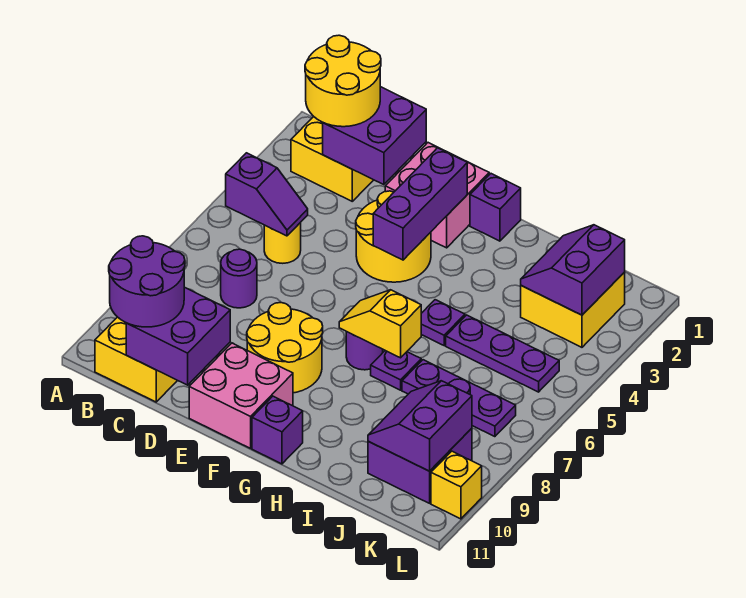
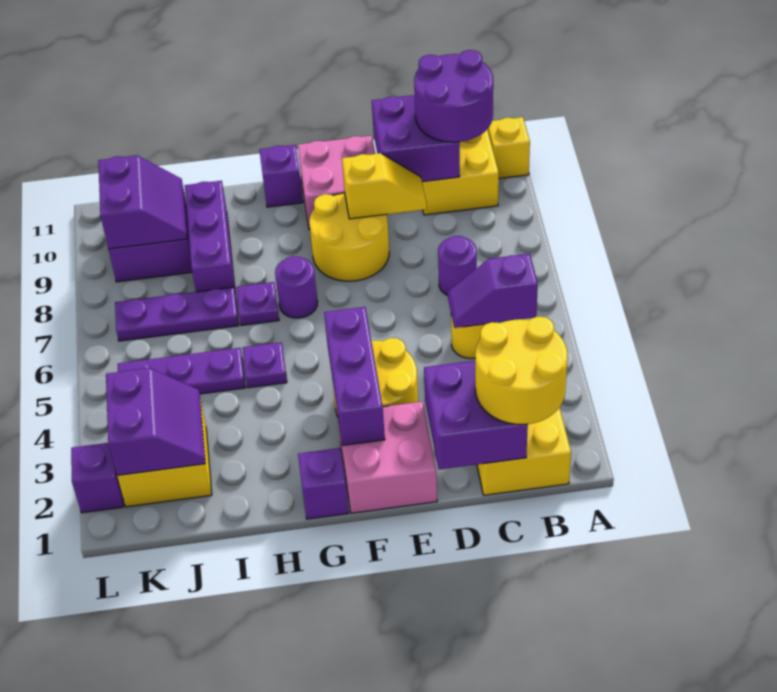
yellow slope G7:H7 level 2 top H -> yellow slope D9:E9 level 2 top E
none -> purple brick I8:I10 level 1
none -> purple brick L2 level 1
yellow brick L10 level 1 -> yellow brick A11 level 1

